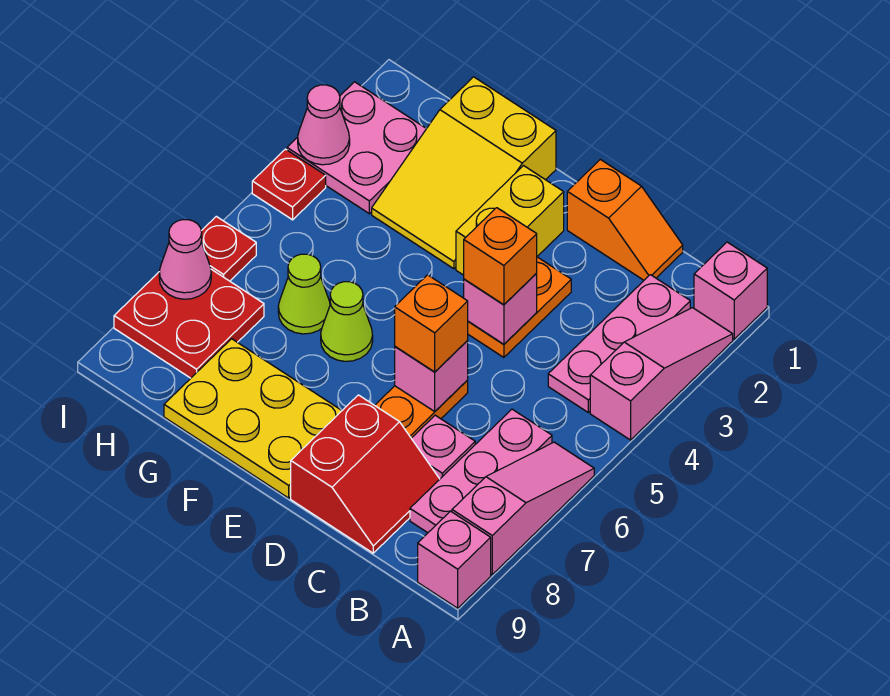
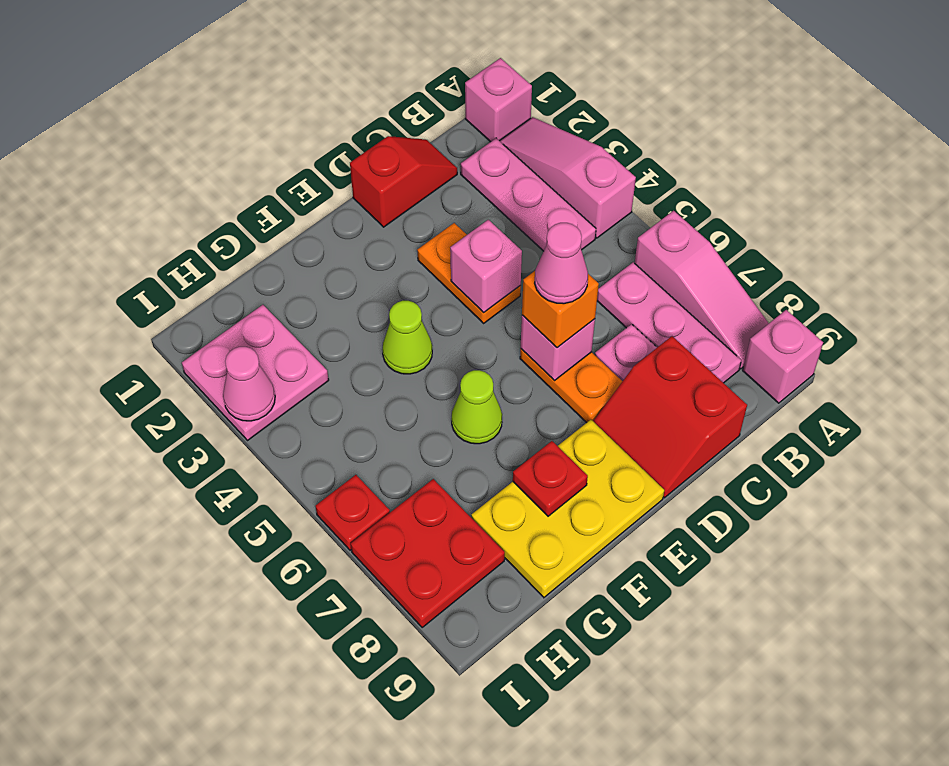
pink slope A6:A8 level 1 top 8 -> pink slope A6:A8 level 1 top 6
orange slope C1:D1 level 1 top D -> red slope C1:D1 level 1 top D
red slope C8:D9 level 1 top D -> red slope C8:D9 level 1 top C
orange brick D4 level 3 -> none
yellow brick E2:E3 level 1 -> none
yellow slope F1:G3 level 1 top 1 -> none
lime cone G6 level 1 -> lime cone F4 level 1
red plate I4 level 1 -> red plate F8 level 2
pink cone I7 level 2 -> pink cone D6 level 4

